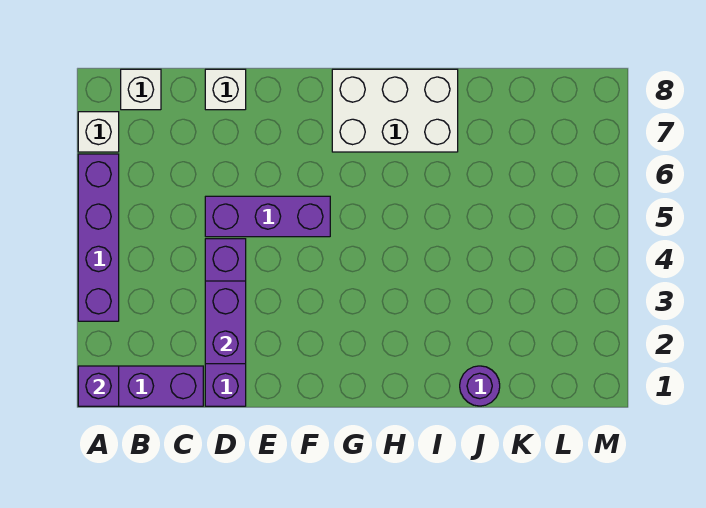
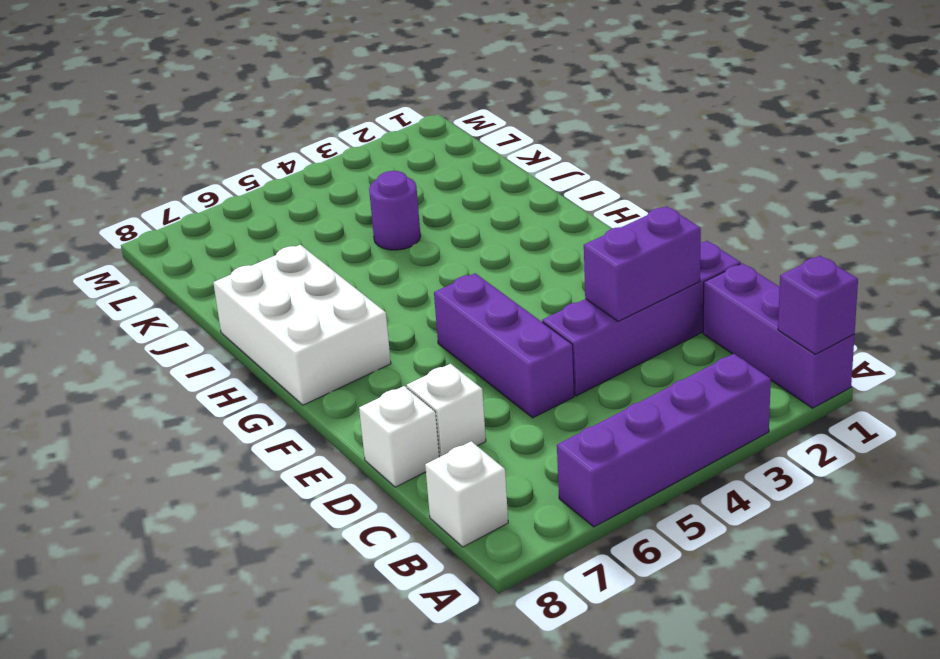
white brick A7 level 1 -> white brick D7 level 1
purple round brick J1 level 1 -> purple round brick J4 level 1

